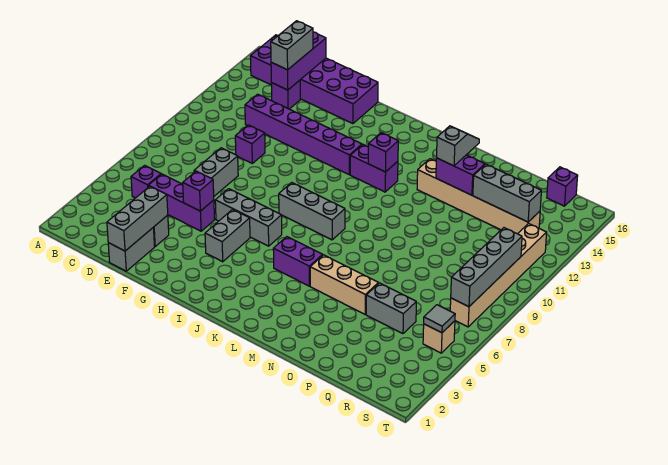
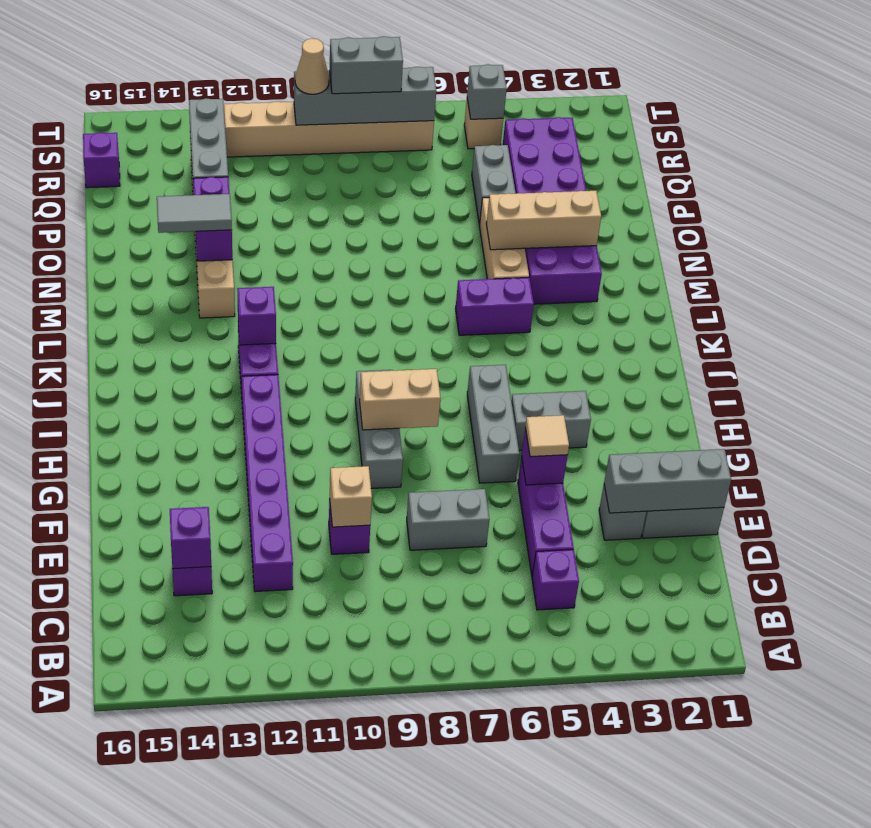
purple brick B15:G16 level 1 -> purple brick M3:R4 level 1
purple brick D14:D16 level 2 -> purple brick D14 level 2
grey brick D14:D15 level 3 -> grey brick S8:S9 level 3
none -> tan brick E10 level 2
none -> tan tile F5 level 3
none -> tan brick H8:H9 level 2
grey brick I8:K8 level 1 -> grey brick G9:I9 level 1
purple brick K5:L5 level 1 -> purple brick L5:L6 level 1
none -> tan brick N3:N5 level 2
grey slope N13:N14 level 3 top 13 -> grey tile N13:N14 level 3
grey tile S5 level 2 -> grey brick S5 level 2
none -> tan cone S10 level 3

